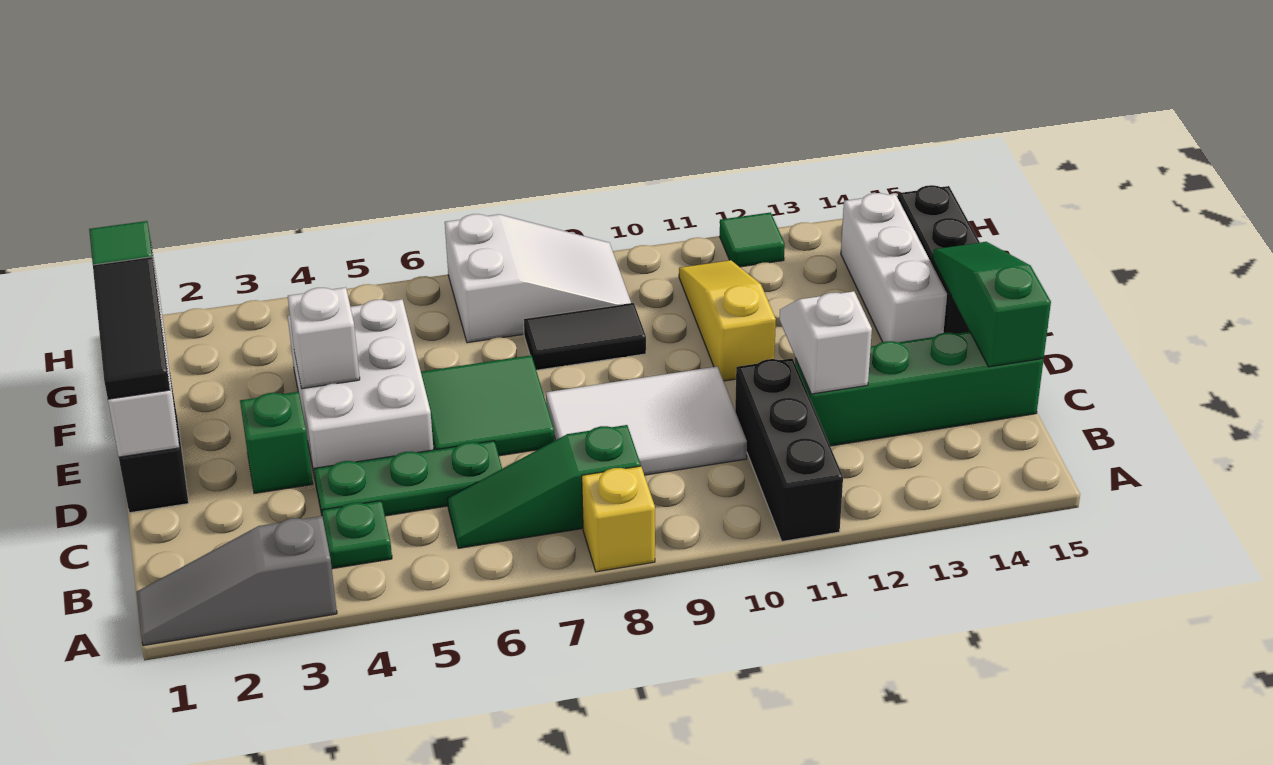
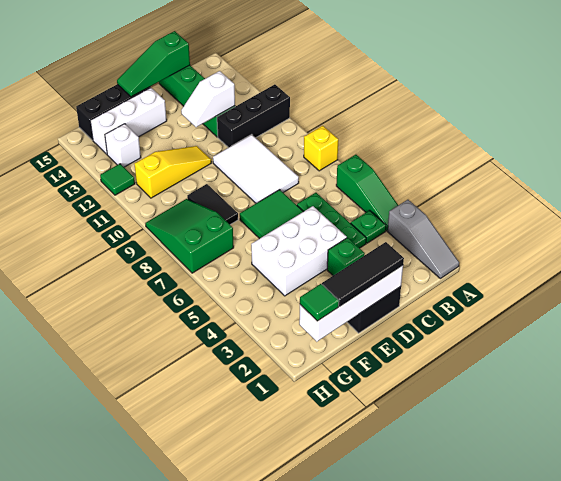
green slope B6:B8 level 1 top 8 -> green slope A4:A6 level 1 top 6
white brick E4 level 2 -> white brick G13 level 1
yellow slope E11:G11 level 1 top E -> yellow slope E11:G11 level 1 top G
white slope G7:H9 level 1 top 7 -> green slope G7:H9 level 1 top 7

